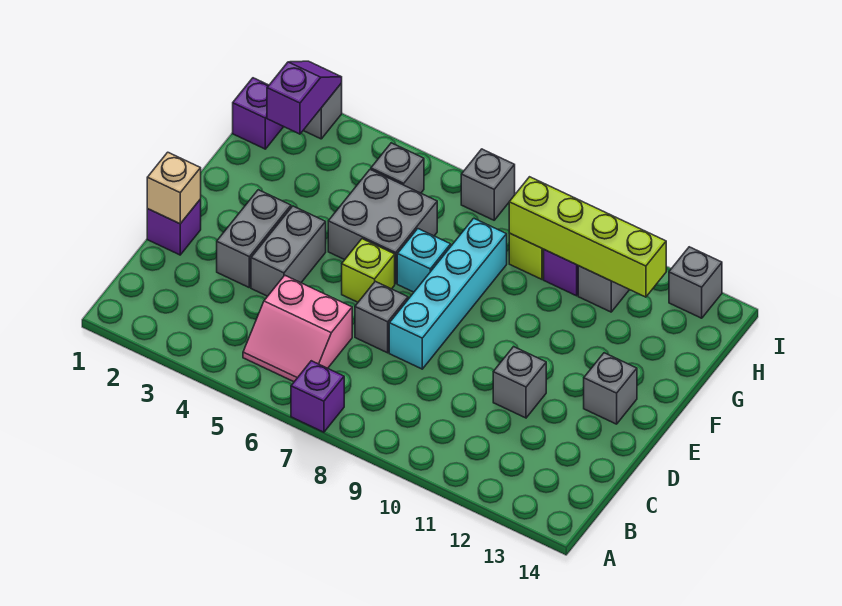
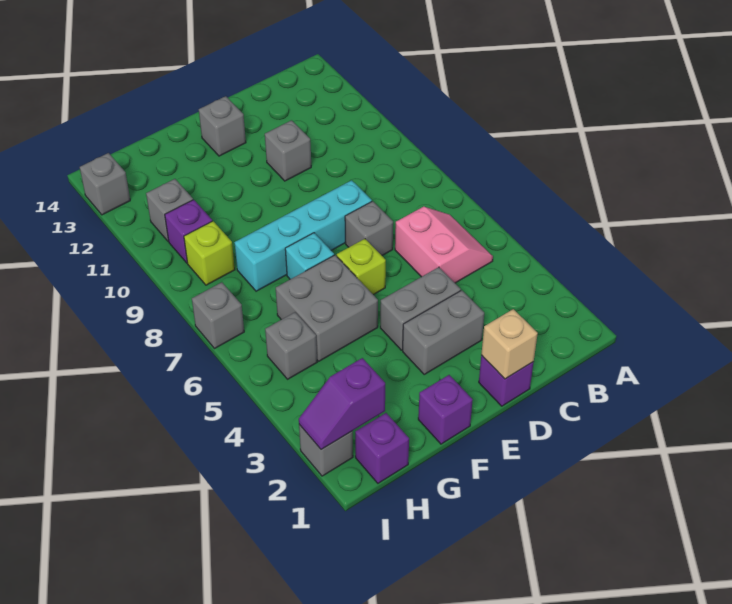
purple brick A7 level 1 -> purple brick F1 level 1
lime brick H9:H12 level 2 -> none

